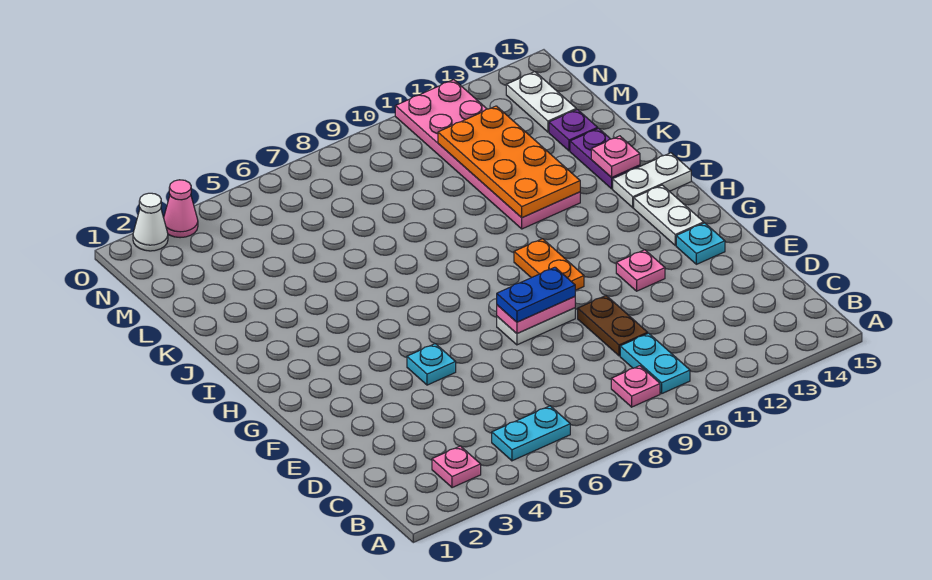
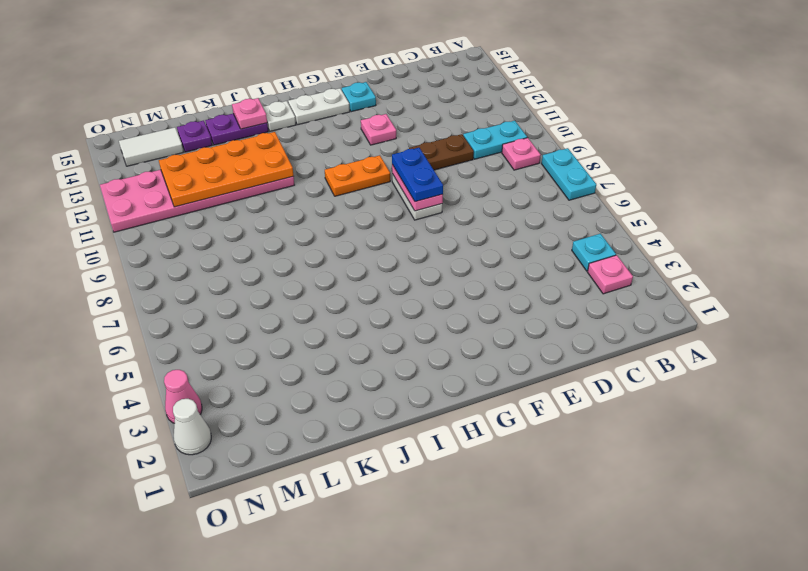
cyan plate B5:B6 level 1 -> cyan plate A7:A8 level 1
cyan plate F5 level 1 -> cyan plate B4 level 1
white plate I14:I15 level 1 -> white plate I14 level 1
white plate M14:N14 level 1 -> white tile M14:N14 level 1

